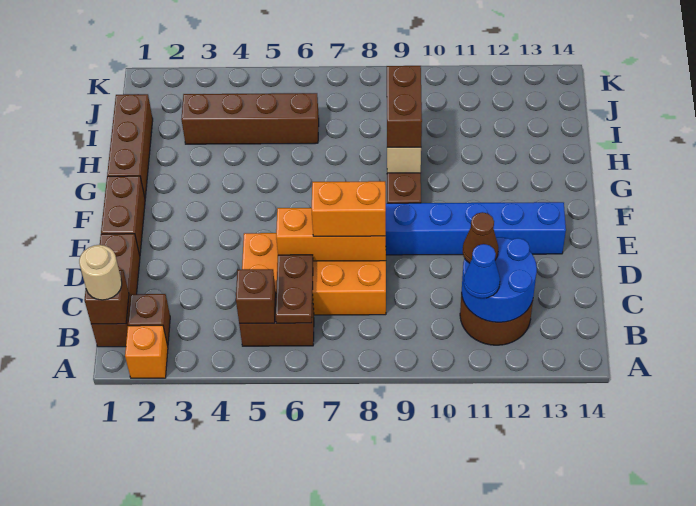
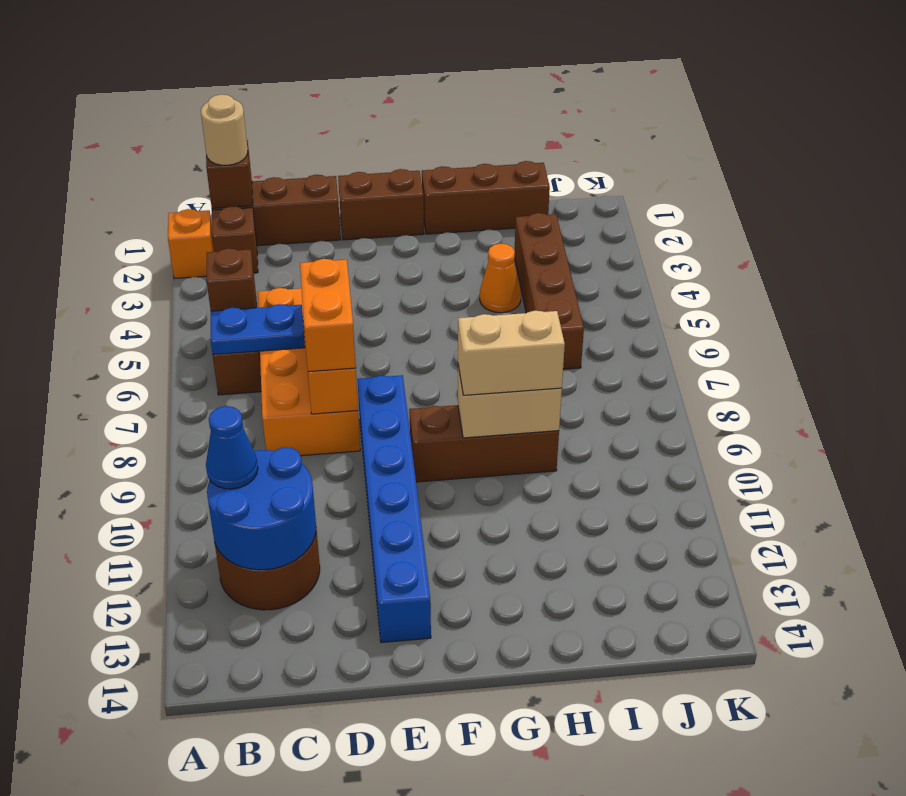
brown plate B6:C6 level 2 -> blue plate B6:C6 level 2
brown cone C11 level 3 -> none
brown brick G9:H9 level 3 -> tan brick G9:H9 level 3
none -> orange cone H4 level 1

